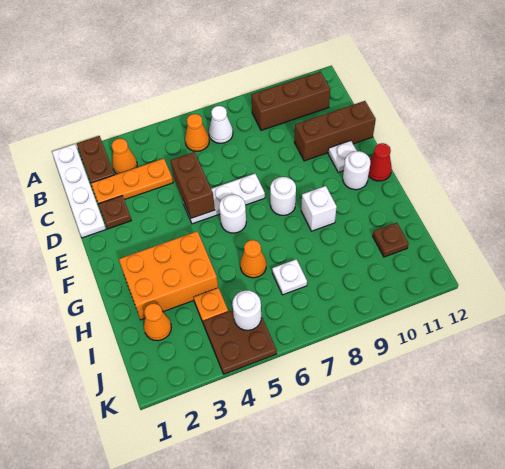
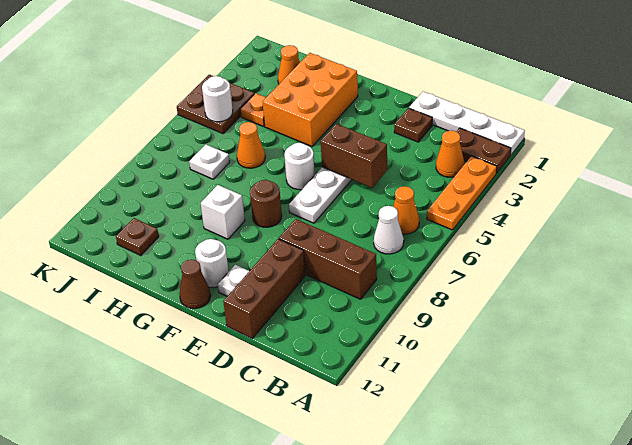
brown brick B9:B11 level 1 -> brown brick B9:D9 level 1
orange plate C2:C4 level 1 -> orange plate A3:A5 level 1
white round brick F8 level 1 -> brown round brick F8 level 1
red cone F12 level 1 -> brown cone F12 level 1

